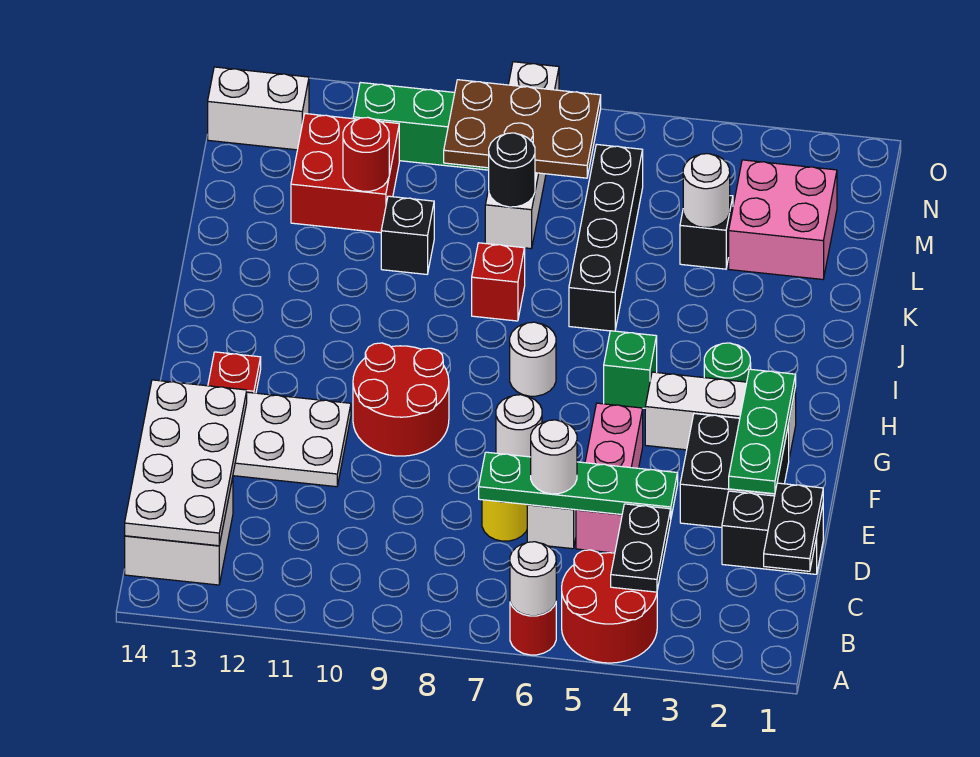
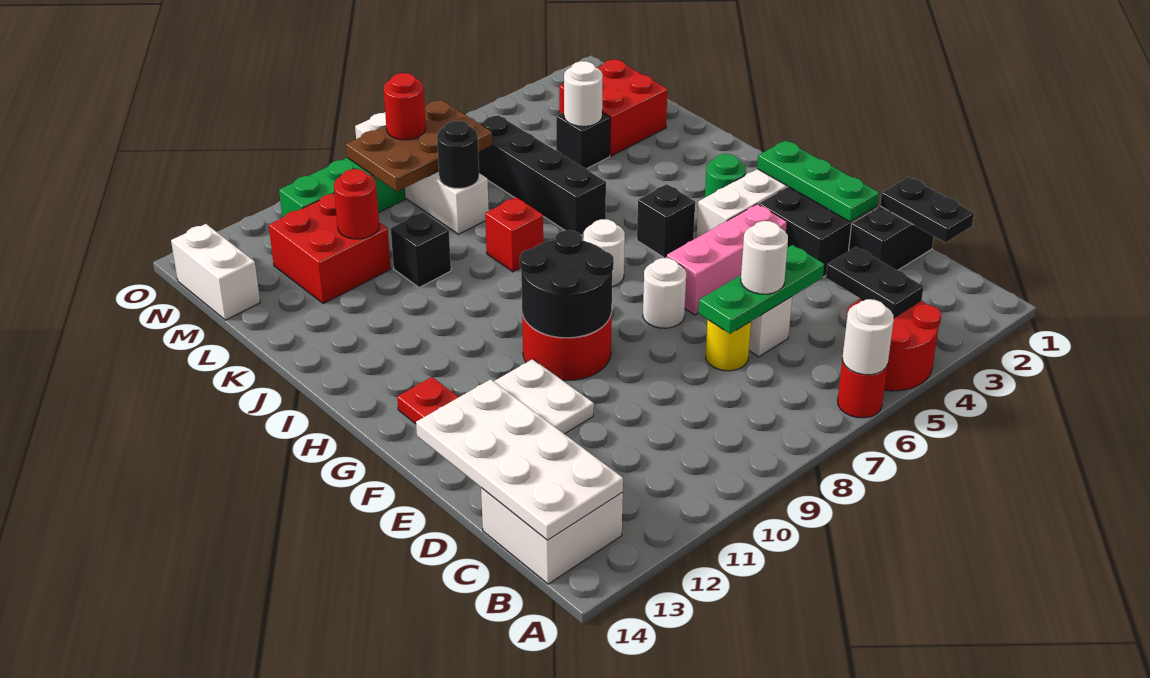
green plate D4:D7 level 2 -> green plate D5:D7 level 2
pink brick D5:F5 level 1 -> pink brick F4:F6 level 1
none -> black round brick F9:G10 level 2
green brick H5 level 1 -> black brick H5 level 1
pink brick L2:M3 level 1 -> red brick L2:M3 level 1
none -> red round brick N8 level 3
white brick N13:N14 level 1 -> white brick M14:N14 level 1

